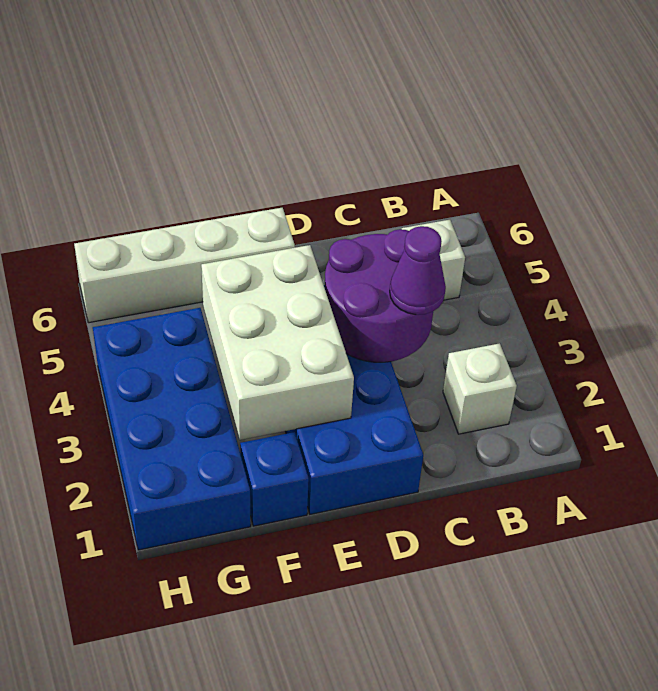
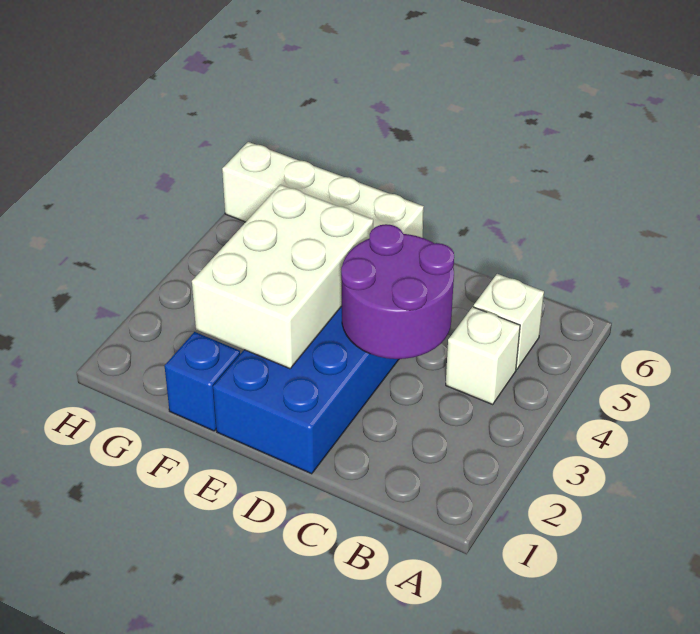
white brick B2 level 1 -> white brick B4 level 1
purple cone C3 level 3 -> none
blue brick G1:H4 level 1 -> none

